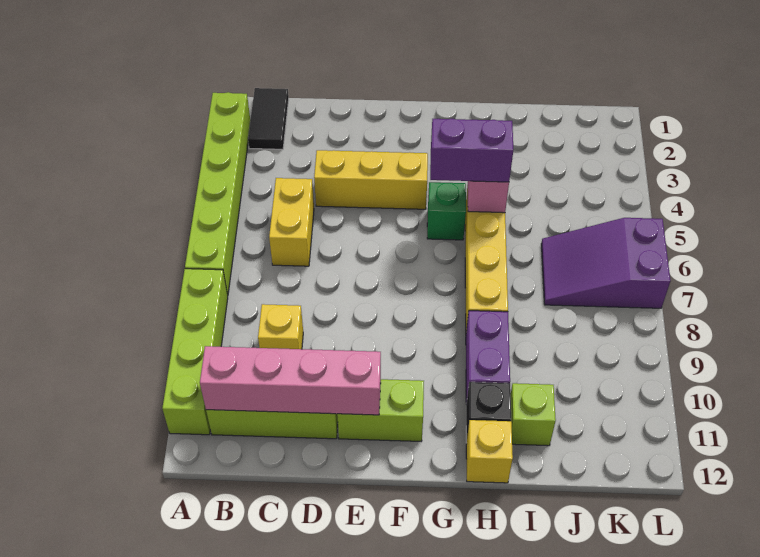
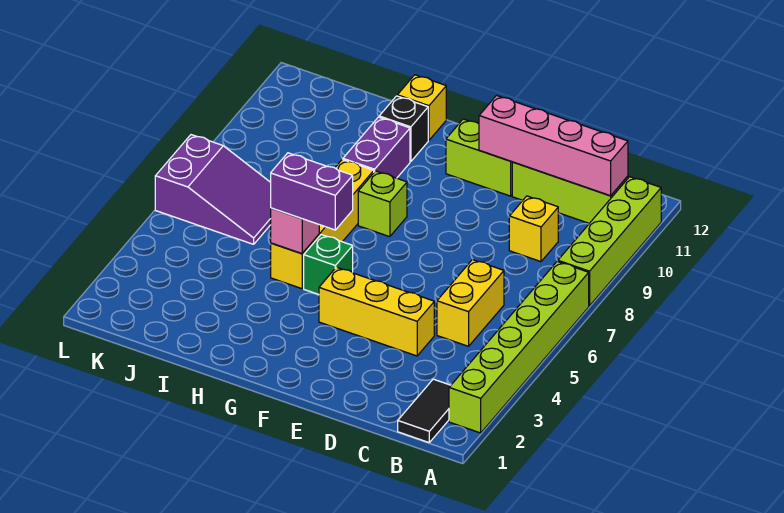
lime brick I11 level 1 -> lime brick G8 level 1

